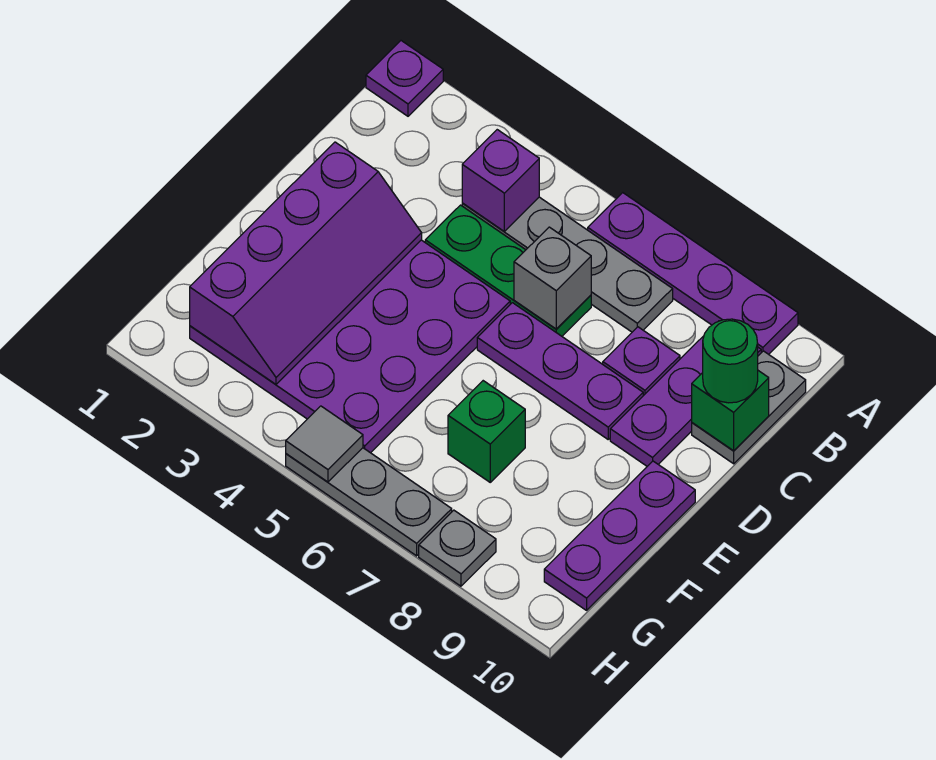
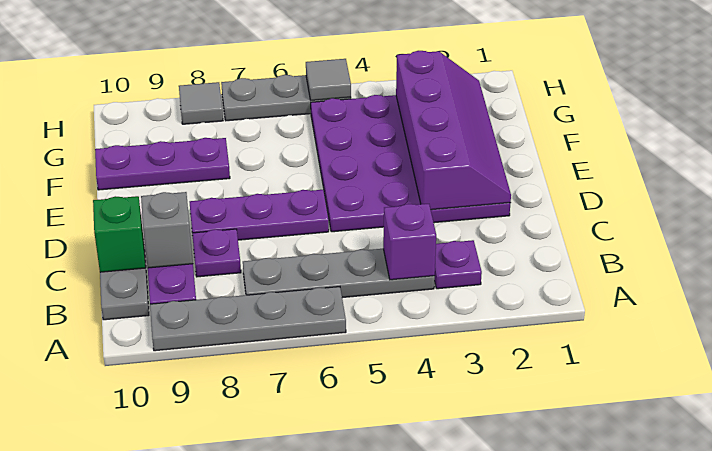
purple plate A1 level 1 -> purple plate B3 level 1
purple plate A6:A9 level 1 -> grey plate A6:A9 level 1
green plate C4:C6 level 1 -> none
grey brick C6 level 2 -> grey brick C9 level 2
green round brick C10 level 3 -> none
purple slope D2:G3 level 2 top 2 -> purple slope D2:G3 level 2 top 3
purple plate E10:G10 level 1 -> purple plate F8:F10 level 1
green brick F7 level 1 -> none
grey plate H8 level 1 -> grey tile H8 level 1

